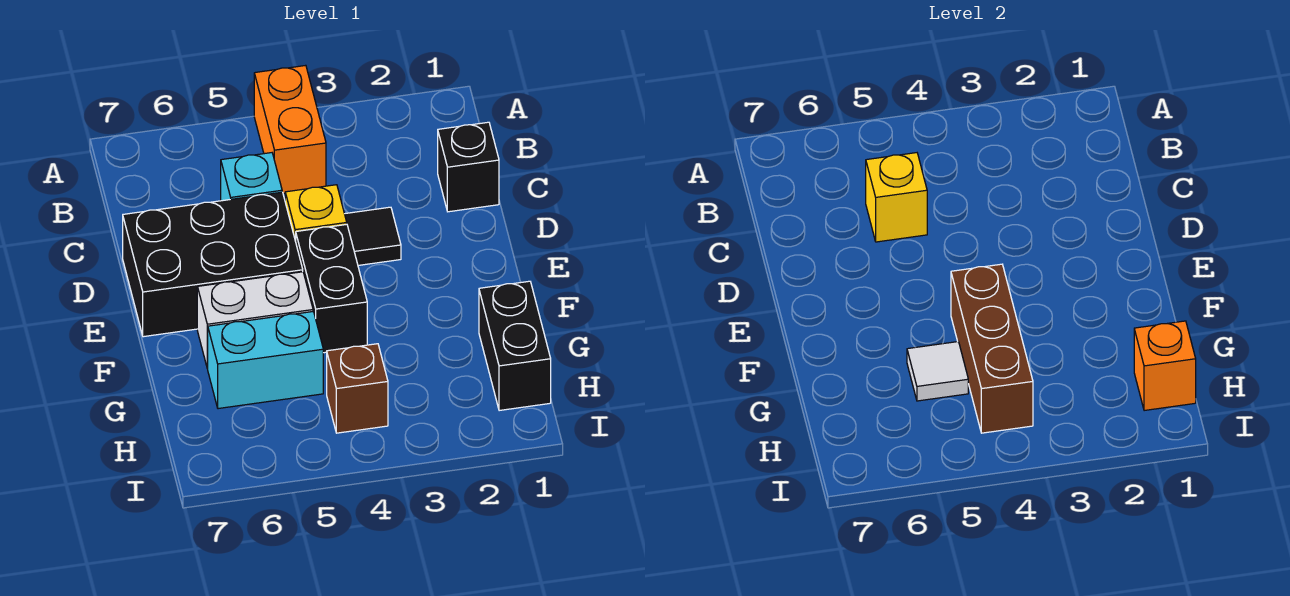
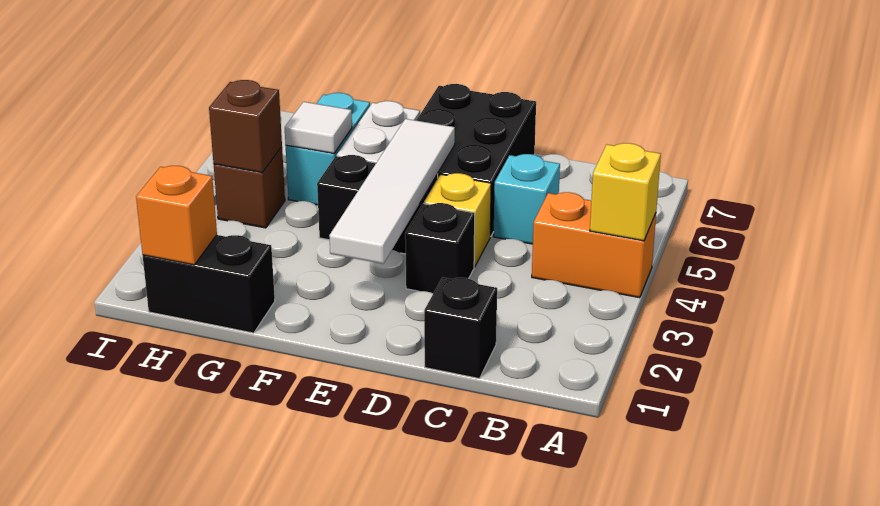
yellow brick C5 level 2 -> yellow brick A4 level 2
black tile D3 level 1 -> black brick D3 level 1
none -> white tile E2:E5 level 2
brown brick F4:H4 level 2 -> brown brick H4 level 2

